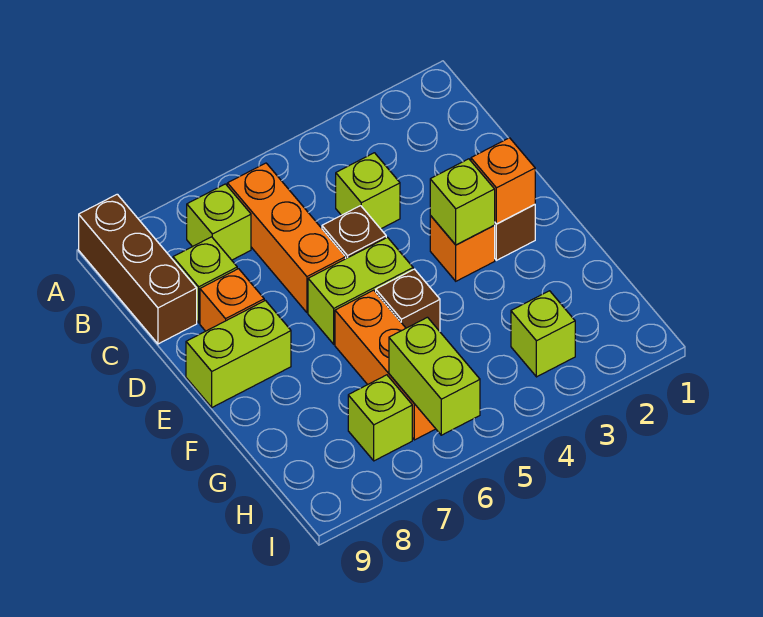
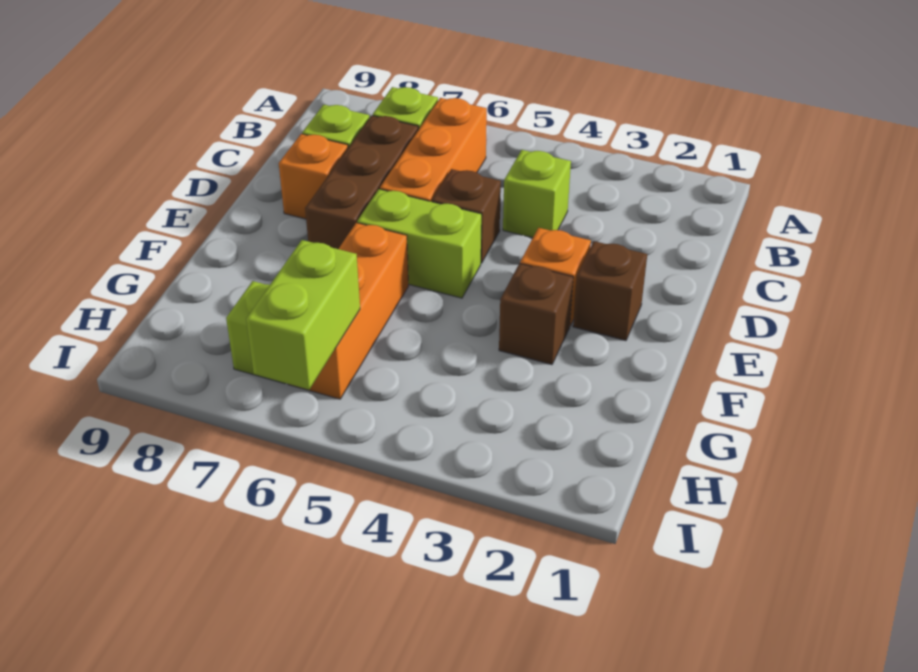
brown brick A9:C9 level 1 -> brown brick C7:E7 level 1
orange brick E2 level 2 -> none
lime brick E3 level 2 -> none
lime brick E8:E9 level 1 -> none
brown brick F5 level 1 -> brown brick F3 level 1
lime brick H3 level 1 -> none

